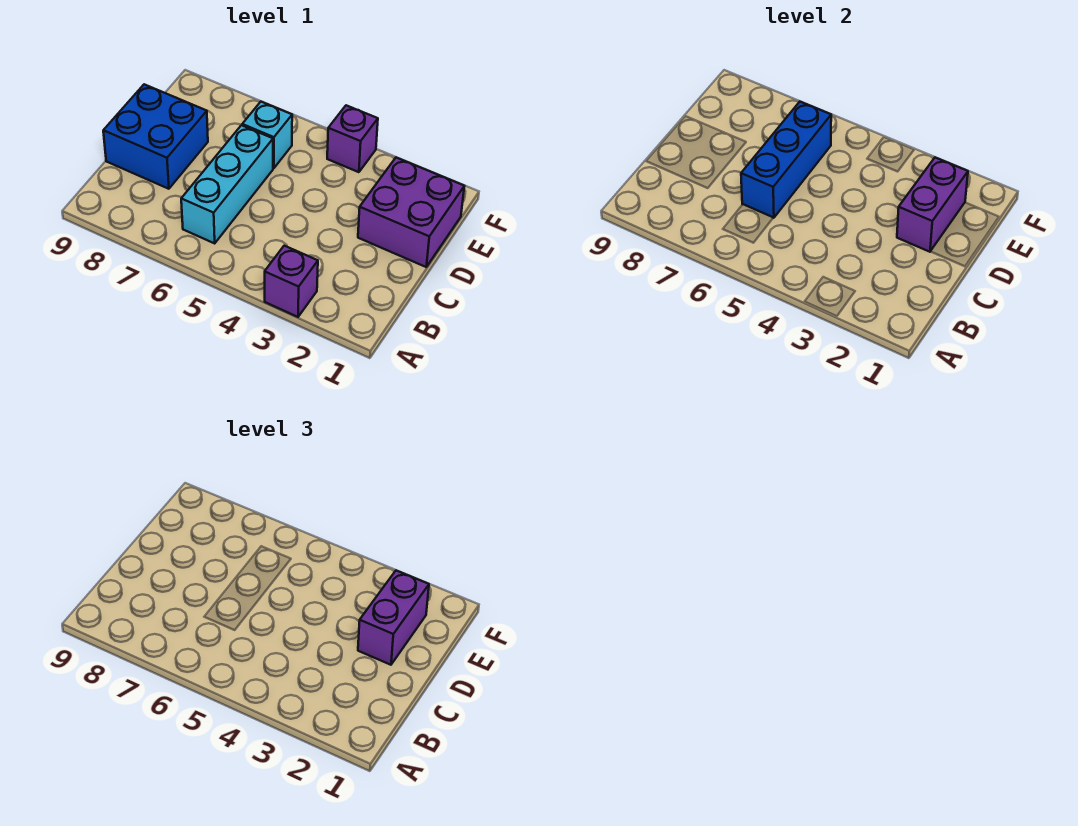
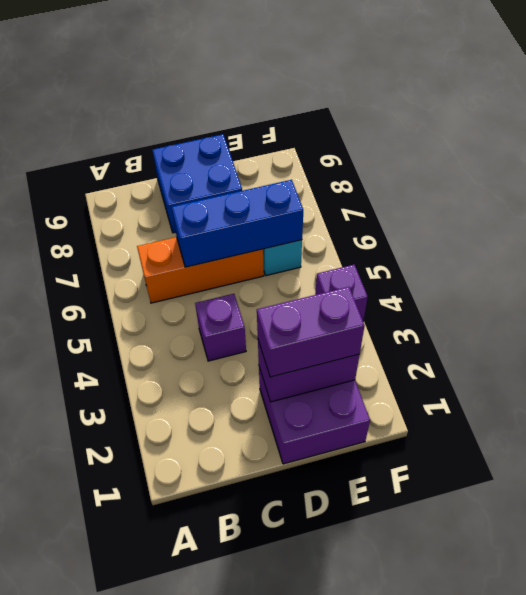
purple brick A3 level 1 -> purple brick C4 level 1
cyan brick B6:D6 level 1 -> orange brick B6:D6 level 1

